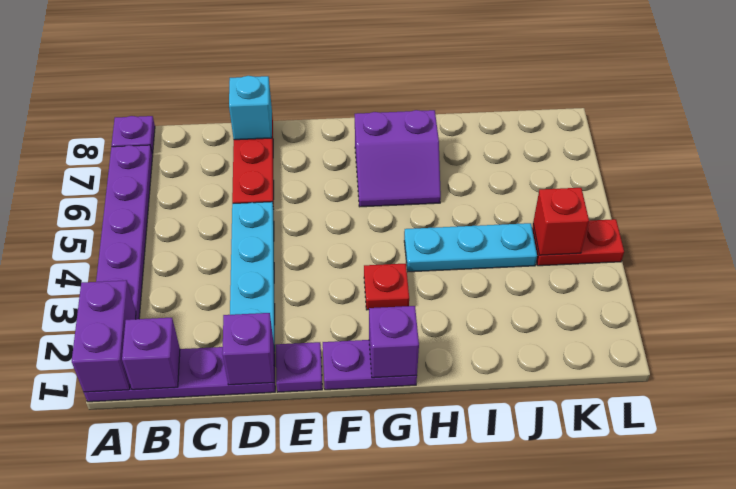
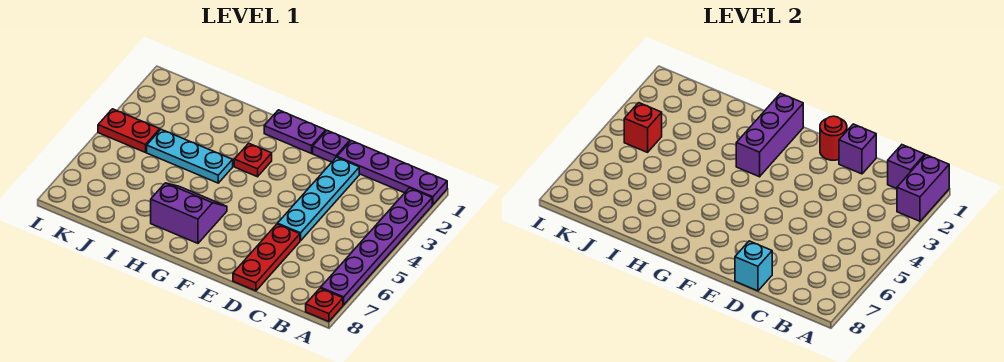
purple plate A8 level 1 -> red plate A8 level 1
none -> red round brick E1 level 2
purple brick G1 level 2 -> purple brick G1:G3 level 2

